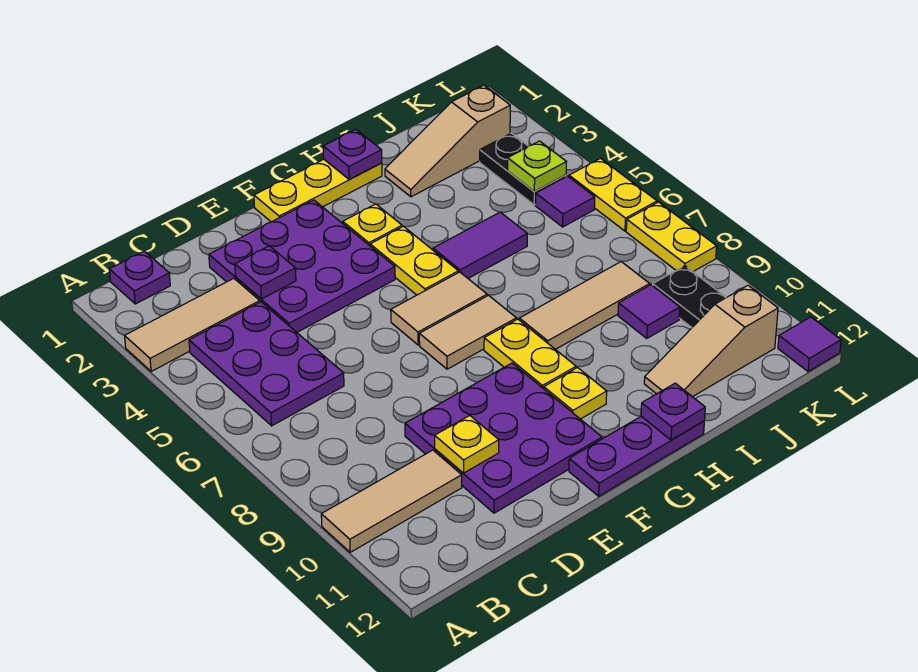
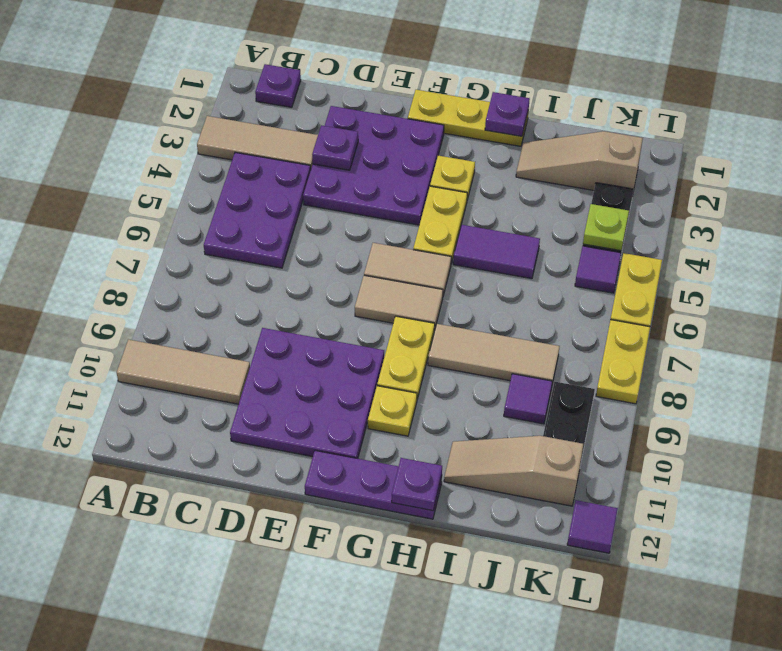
yellow plate D10 level 2 -> none

